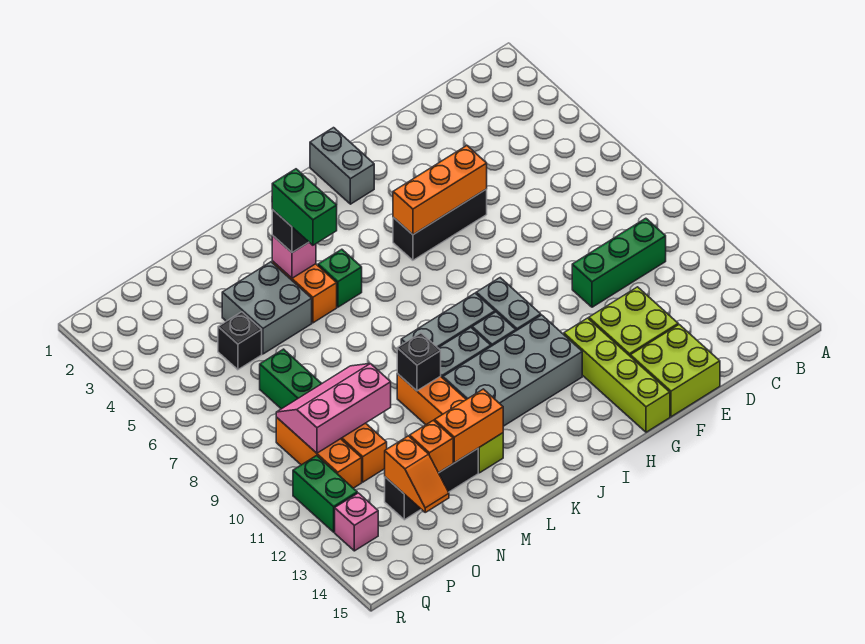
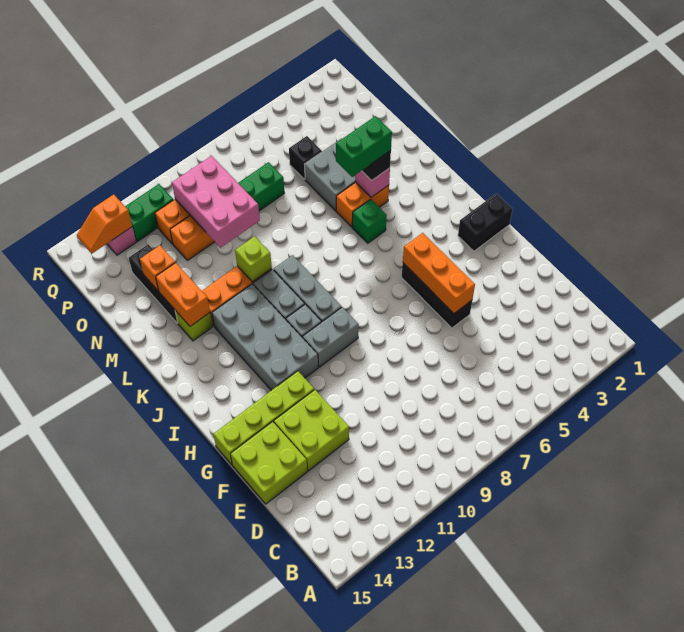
green brick C10:E10 level 1 -> none
grey brick H1:H2 level 1 -> black brick H1:H2 level 1
black brick L10 level 2 -> lime brick L10 level 2
pink slope N9:P10 level 2 top 10 -> pink brick N9:P10 level 2
orange slope O13:O14 level 2 top 13 -> orange slope Q13:Q14 level 2 top 13

